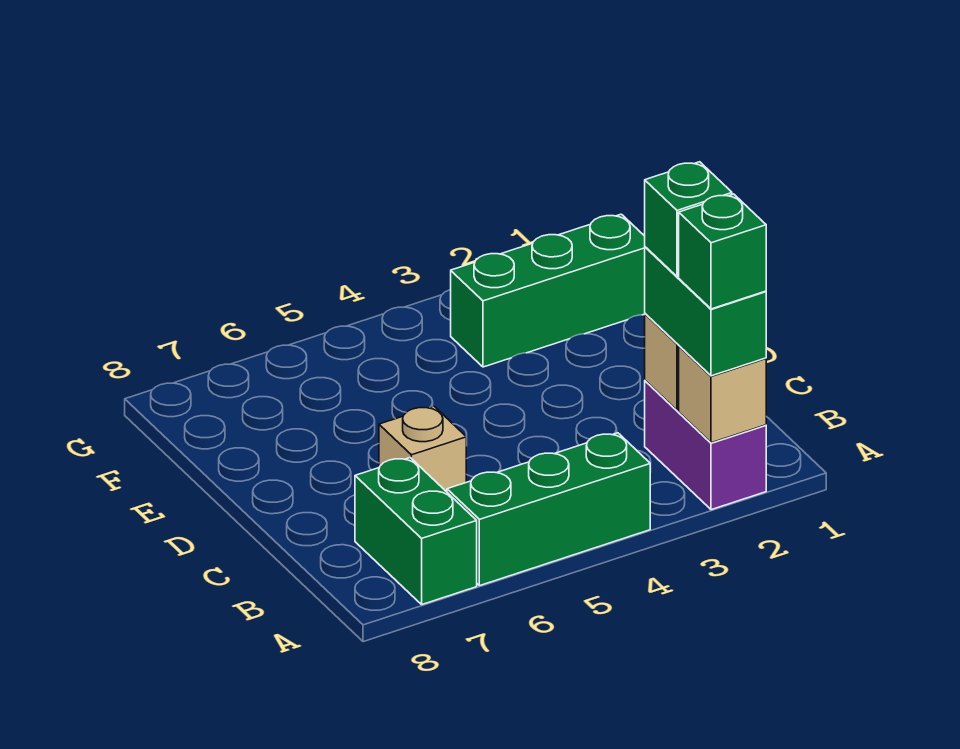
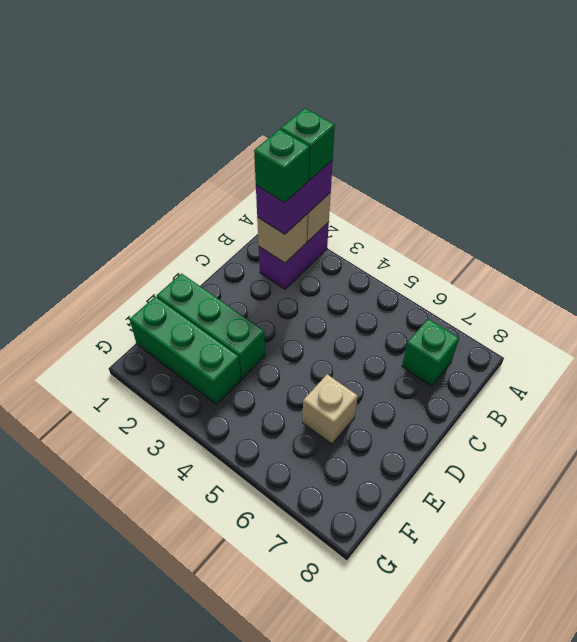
green brick A2:B2 level 3 -> purple brick A2:B2 level 3
green brick A4:A6 level 1 -> green brick E1:E3 level 1
green brick A7:B7 level 1 -> green brick B7 level 1
tan brick C6 level 1 -> tan brick E6 level 1

